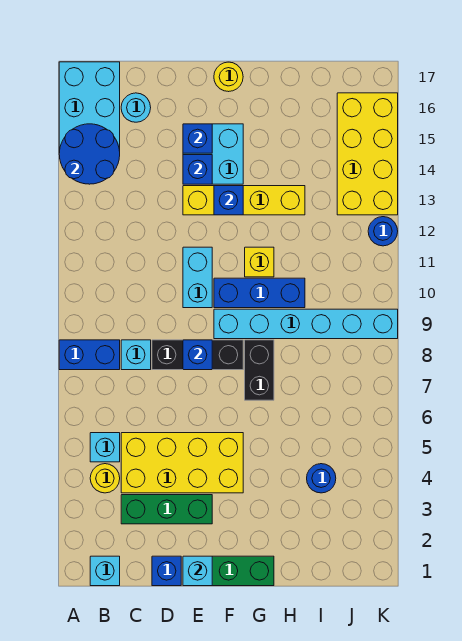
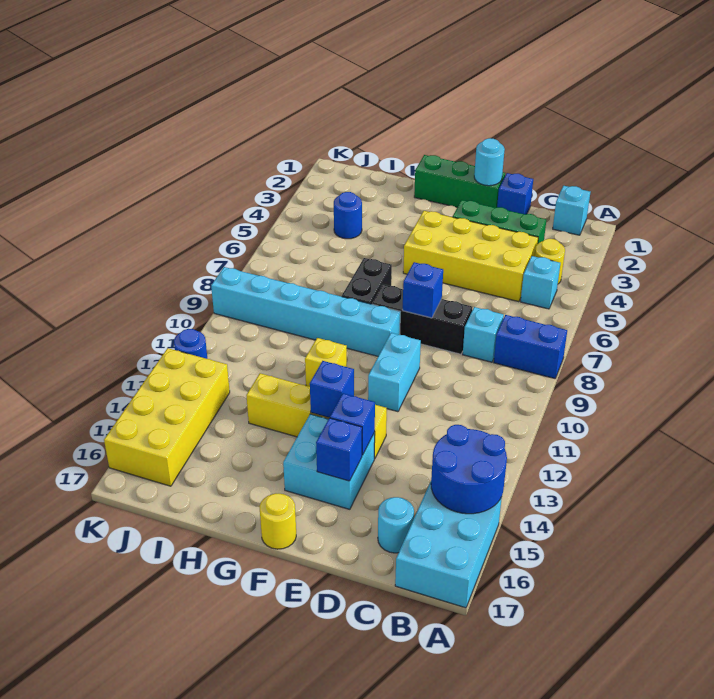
cyan brick E1 level 2 -> cyan round brick E1 level 2
blue brick F10:H10 level 1 -> none

